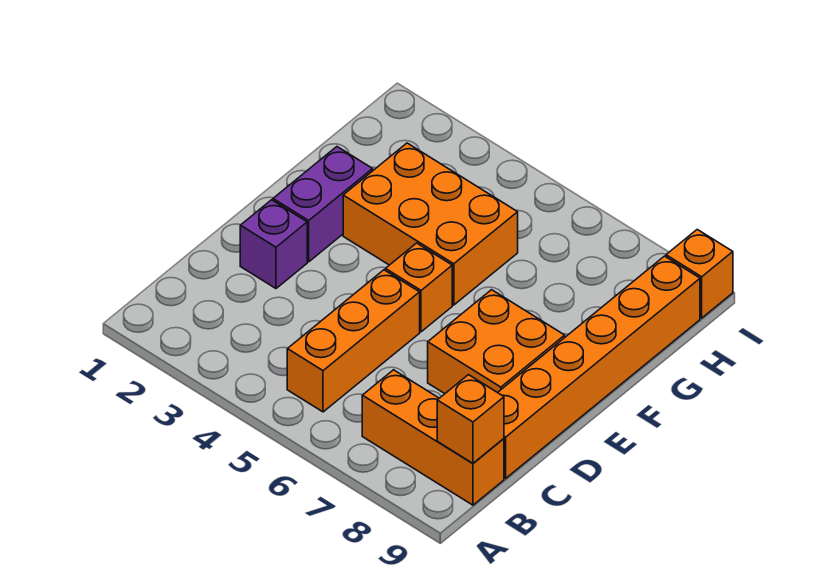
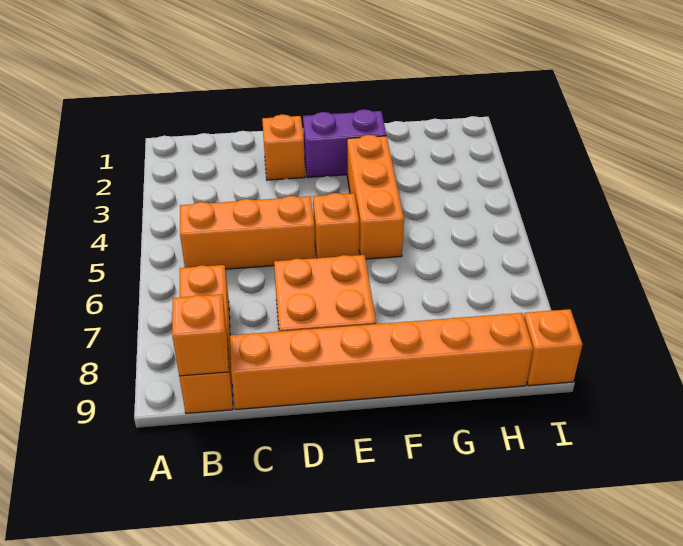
purple brick D2 level 1 -> orange brick D2 level 1
orange brick F3:G5 level 1 -> orange brick F3:F5 level 1

